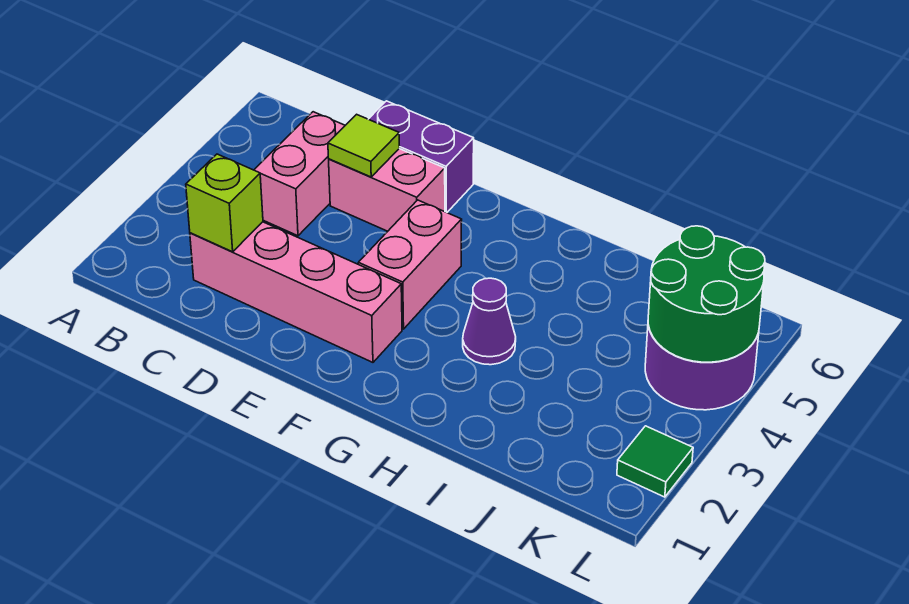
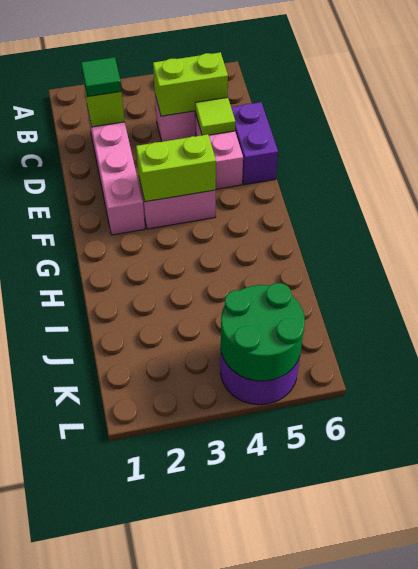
none -> lime brick C4:C5 level 2
none -> lime brick F3:F4 level 2
purple cone H3 level 1 -> none
green tile L2 level 1 -> green tile C2 level 3

